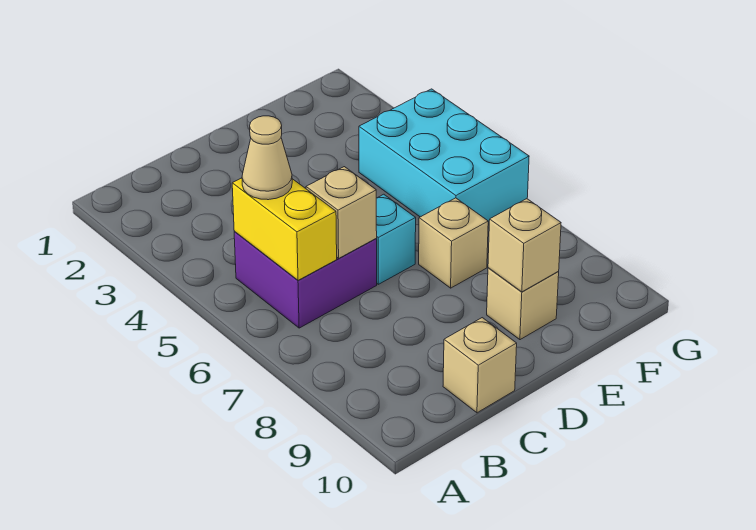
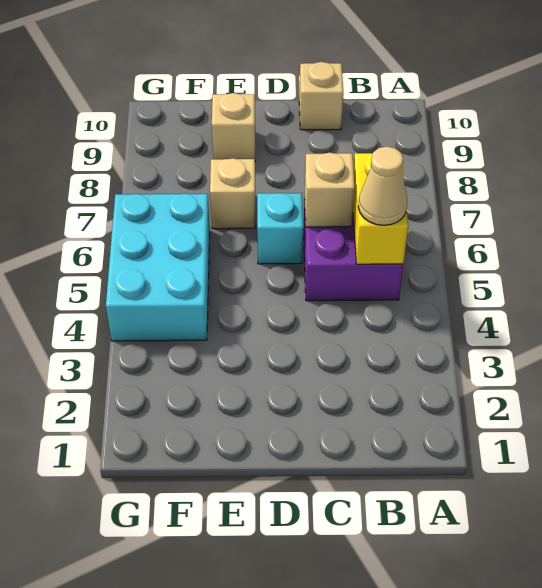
tan brick E9 level 2 -> none

